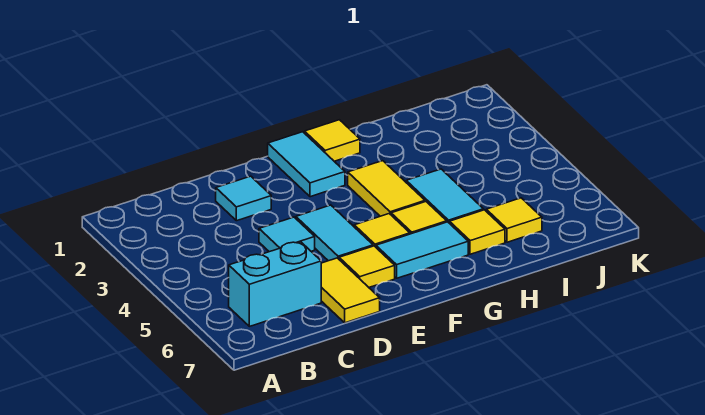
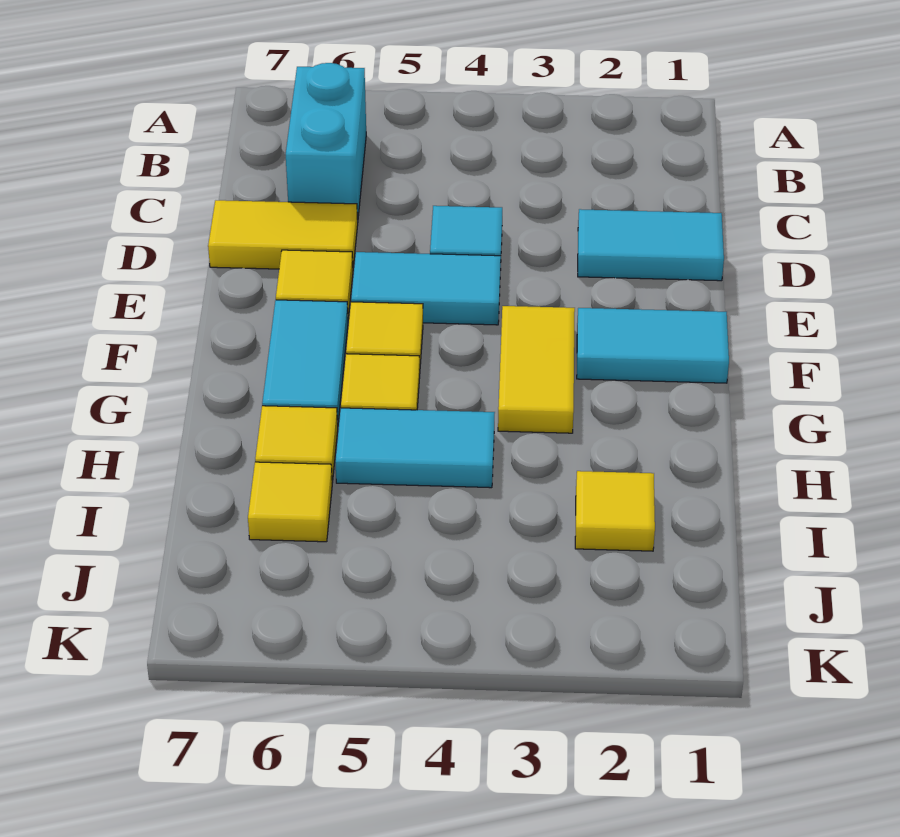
cyan tile D2 level 1 -> cyan tile D1:D2 level 1
yellow tile G1 level 1 -> yellow tile I2 level 1
yellow tile G3:G4 level 1 -> yellow tile F3:G3 level 1

